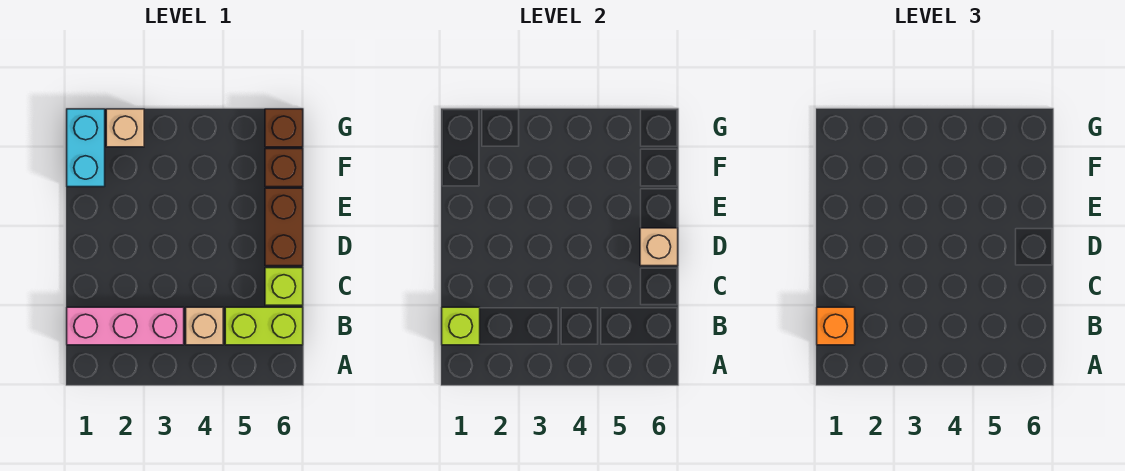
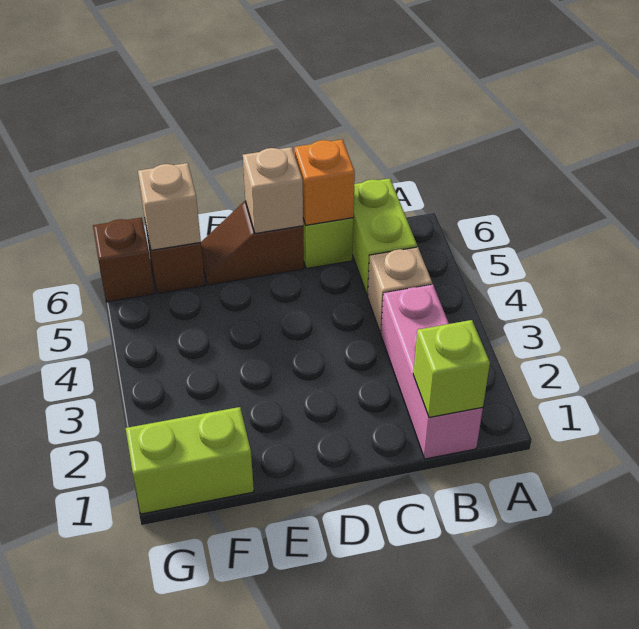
orange brick B1 level 3 -> orange brick C6 level 2
brown brick D6:E6 level 1 -> brown slope D6:E6 level 1 top D
cyan brick F1:G1 level 1 -> lime brick F1:G1 level 1
tan brick G2 level 1 -> tan brick F6 level 2

